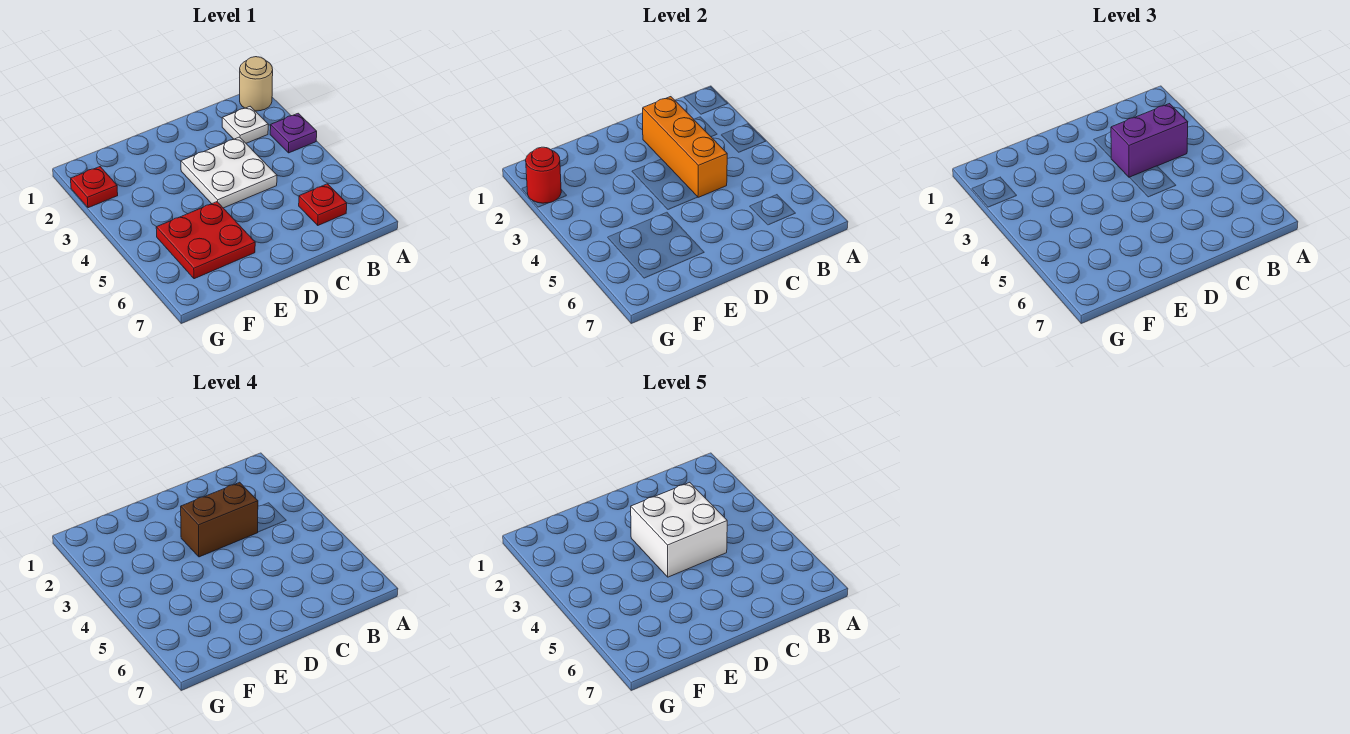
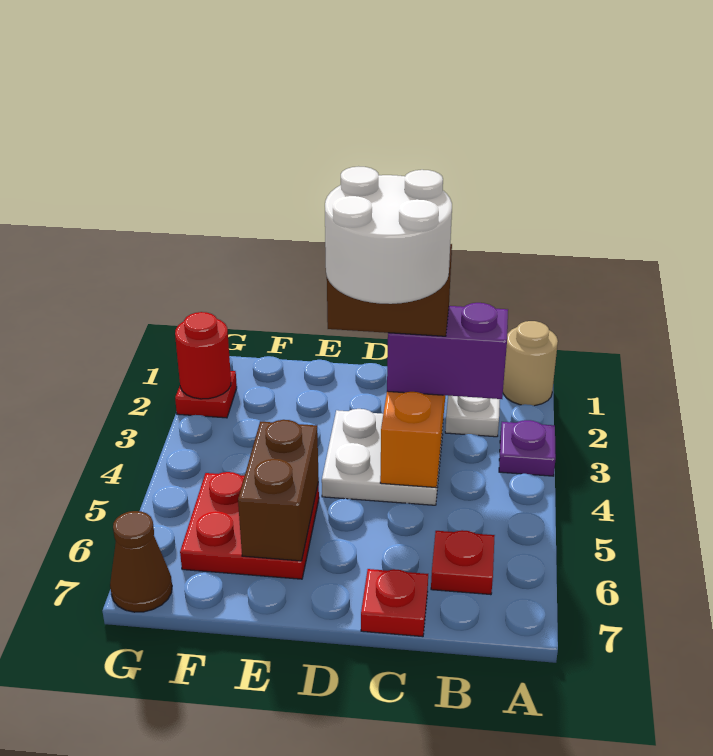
white brick C3:D4 level 5 -> white round brick C3:D4 level 5
none -> red plate C7 level 1
none -> brown brick E5:E6 level 2
none -> brown cone G7 level 1

